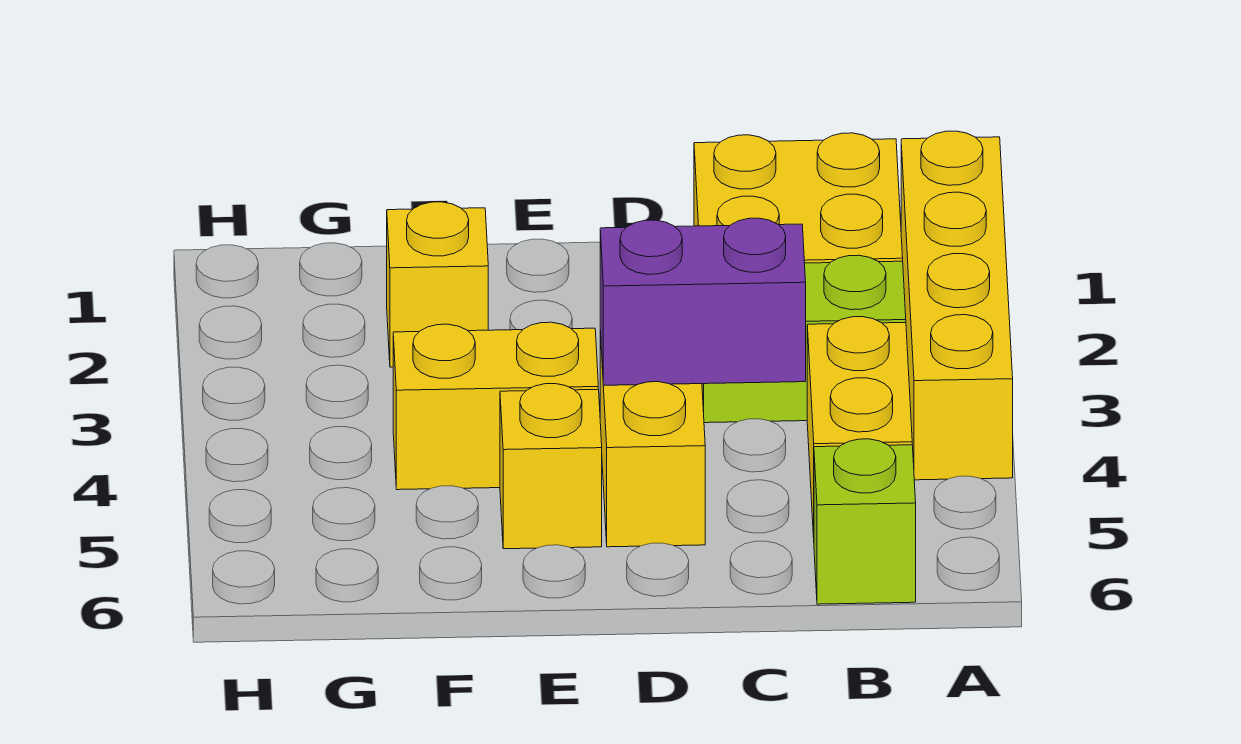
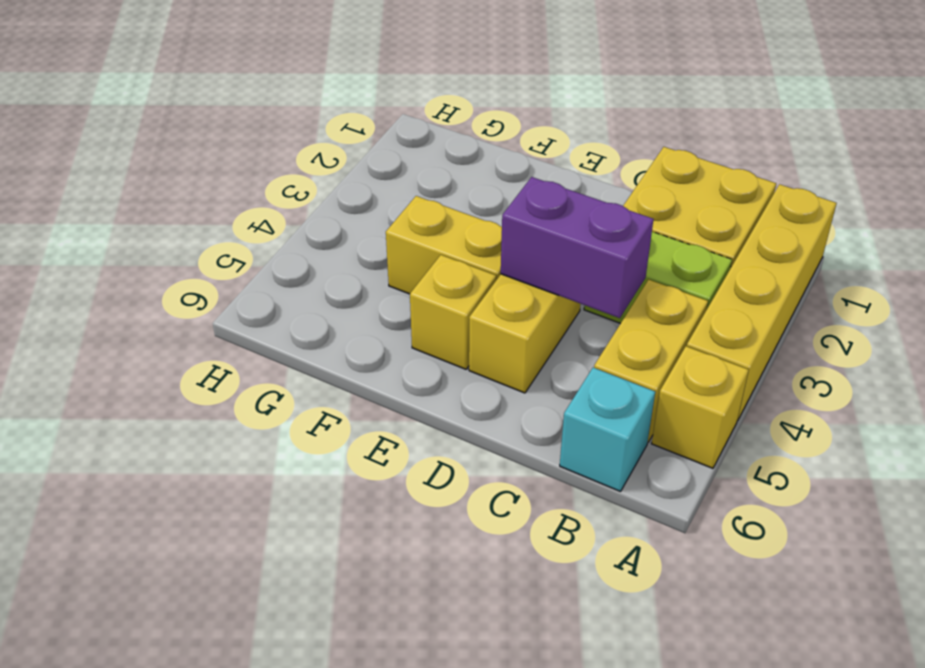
lime brick B6 level 1 -> cyan brick B6 level 1
yellow brick F2 level 1 -> yellow brick A5 level 1

